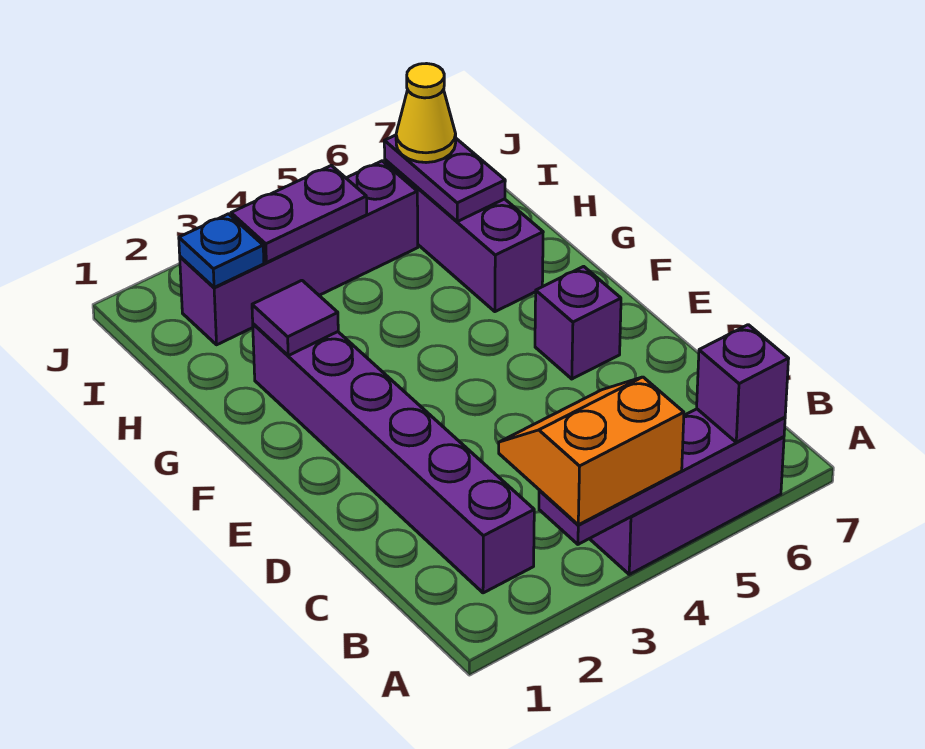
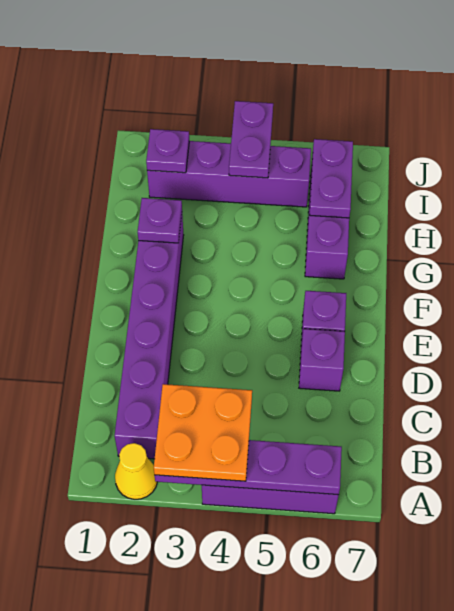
orange slope A3:B4 level 3 top A -> orange plate A3:B4 level 3
purple brick A6 level 3 -> purple brick D6 level 1
purple tile G2 level 2 -> purple plate G2 level 2
blue plate I2 level 2 -> purple plate I2 level 2
purple plate I3:I4 level 2 -> purple plate I4:J4 level 2
yellow cone I6 level 3 -> yellow cone A2 level 1

